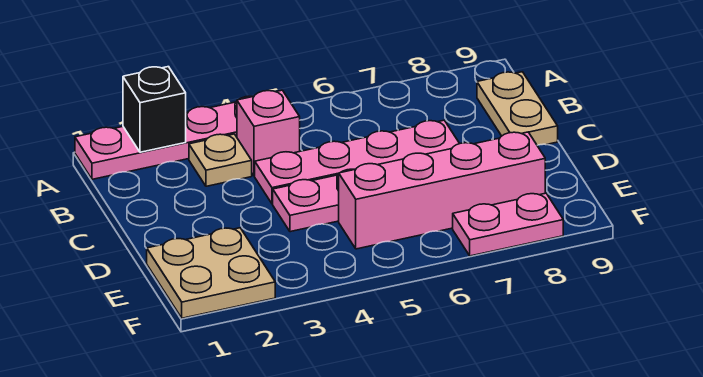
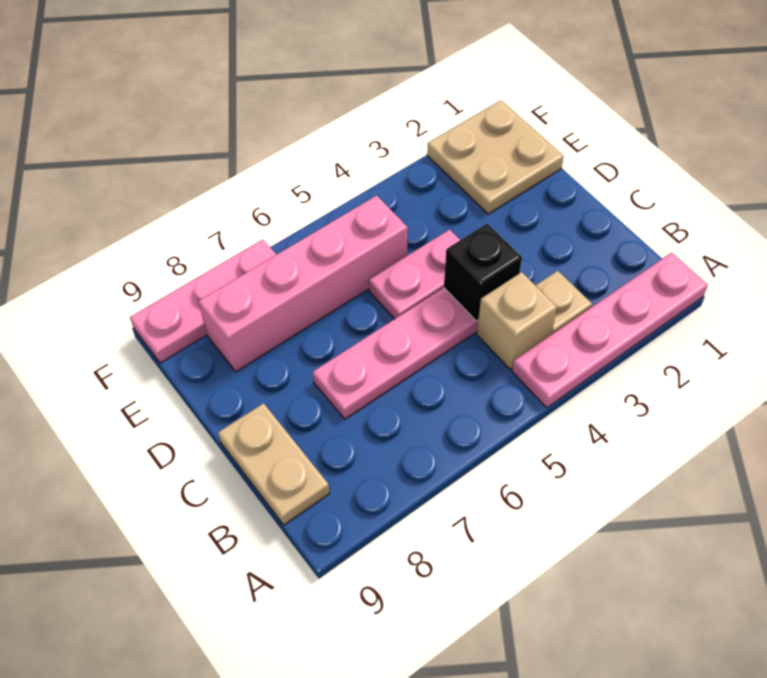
black brick A2 level 2 -> black brick C4 level 2
pink brick B4 level 1 -> tan brick B4 level 1
pink plate F7:F8 level 1 -> pink plate F7:F9 level 1

